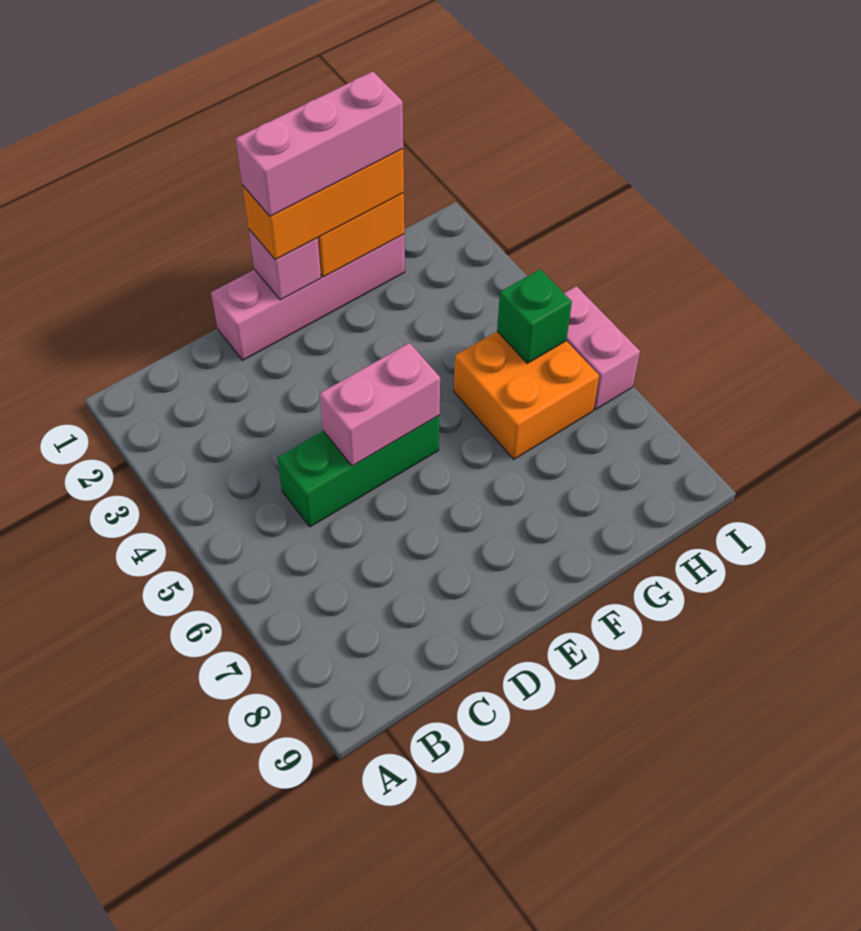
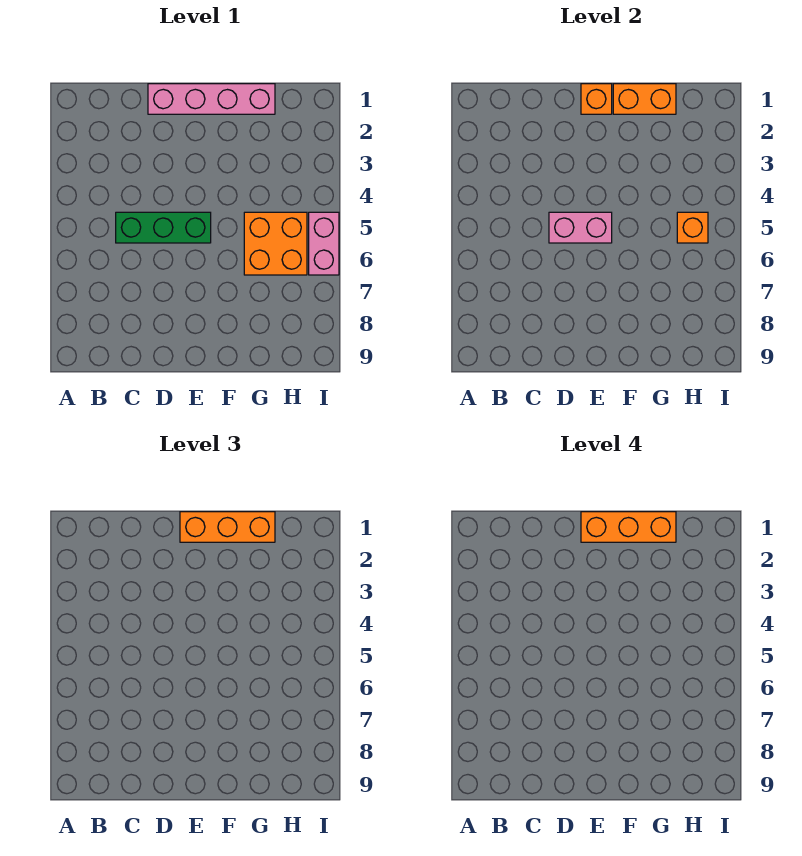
pink brick E1 level 2 -> orange brick E1 level 2
pink brick E1:G1 level 4 -> orange brick E1:G1 level 4
green brick H5 level 2 -> orange brick H5 level 2

